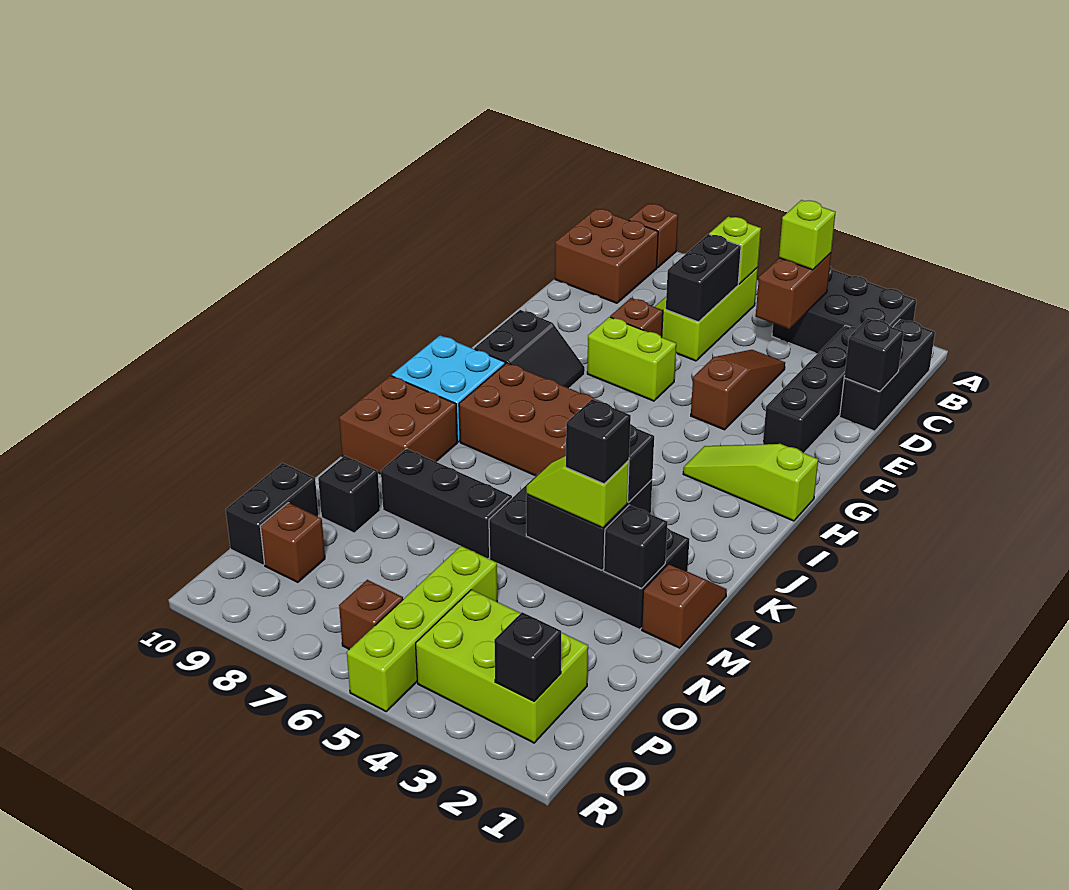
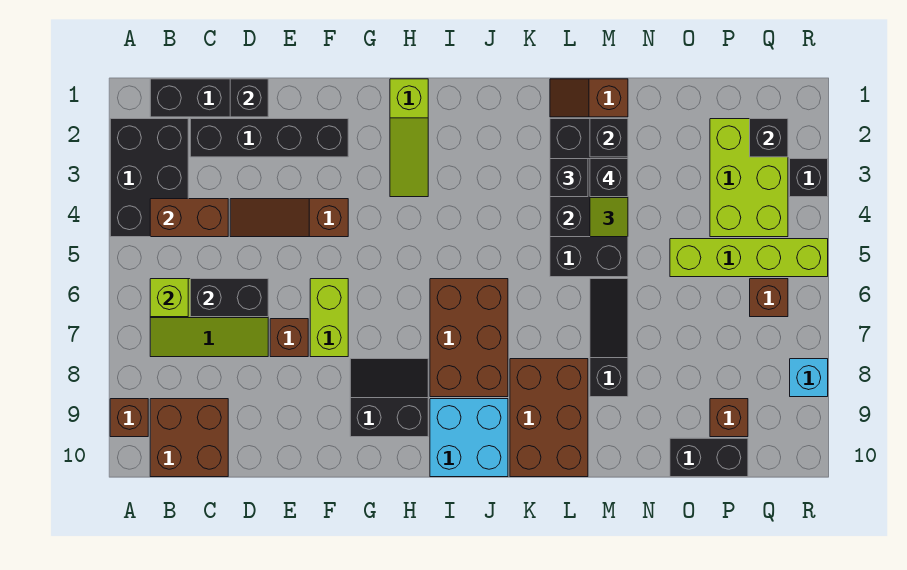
lime brick B4 level 3 -> none
brown brick K9:L10 level 1 -> brown brick K8:L10 level 1
black brick M6:M8 level 1 -> black slope M6:M8 level 1 top 8
black brick N9 level 1 -> black brick R3 level 1
none -> cyan brick R8 level 1

